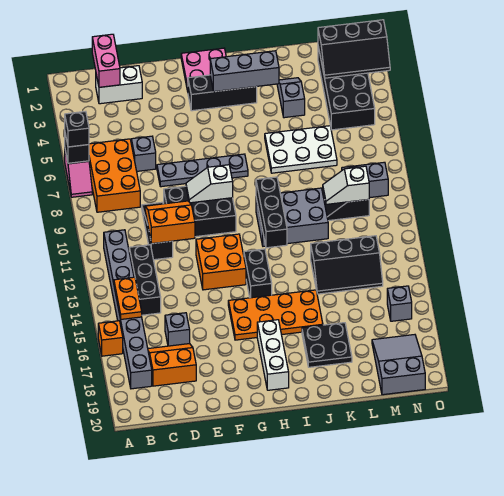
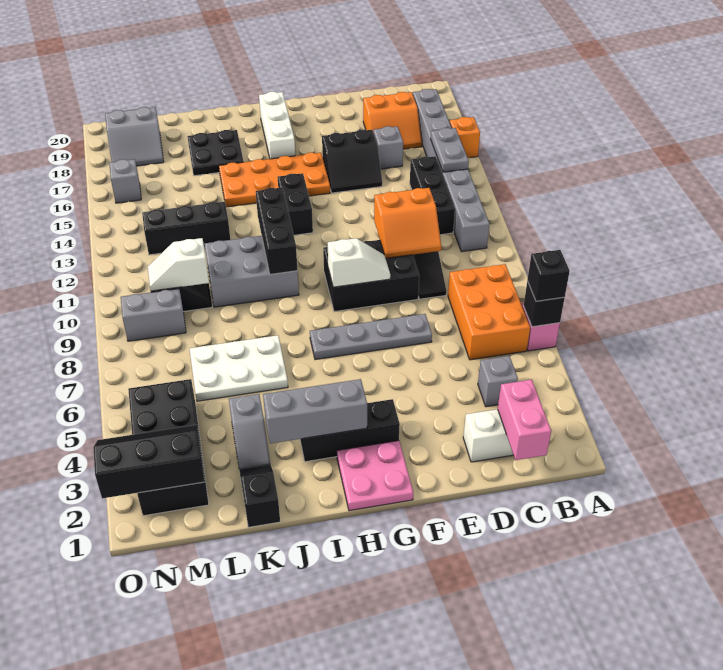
orange plate B14:B15 level 2 -> grey plate B14:B15 level 2
grey brick D6 level 1 -> grey brick C4 level 1
none -> black slope E15:F16 level 1 top 16
orange brick F12:G13 level 1 -> none
none -> black slope K1:K2 level 1 top 1
white slope L10:M10 level 2 top M -> white slope L10:M10 level 2 top L
grey slope M18:N20 level 1 top 20 -> grey slope M18:N19 level 1 top 19

